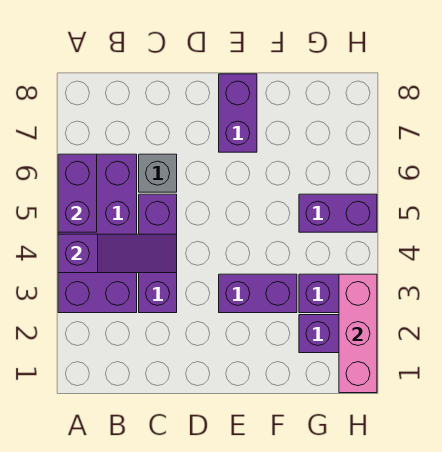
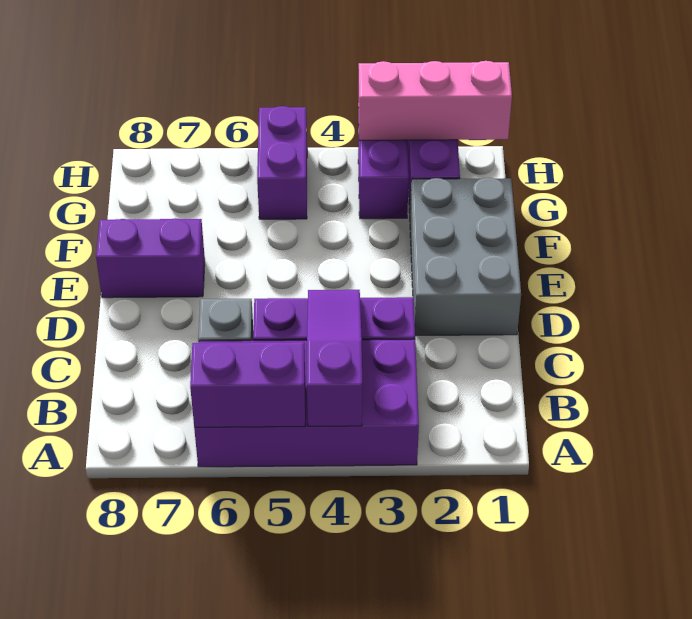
none -> grey brick D1:F2 level 1
purple brick E3:F3 level 1 -> none

